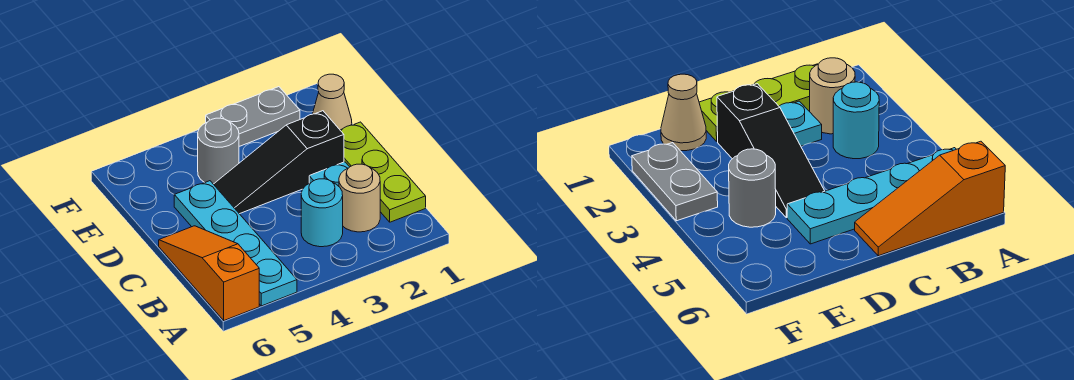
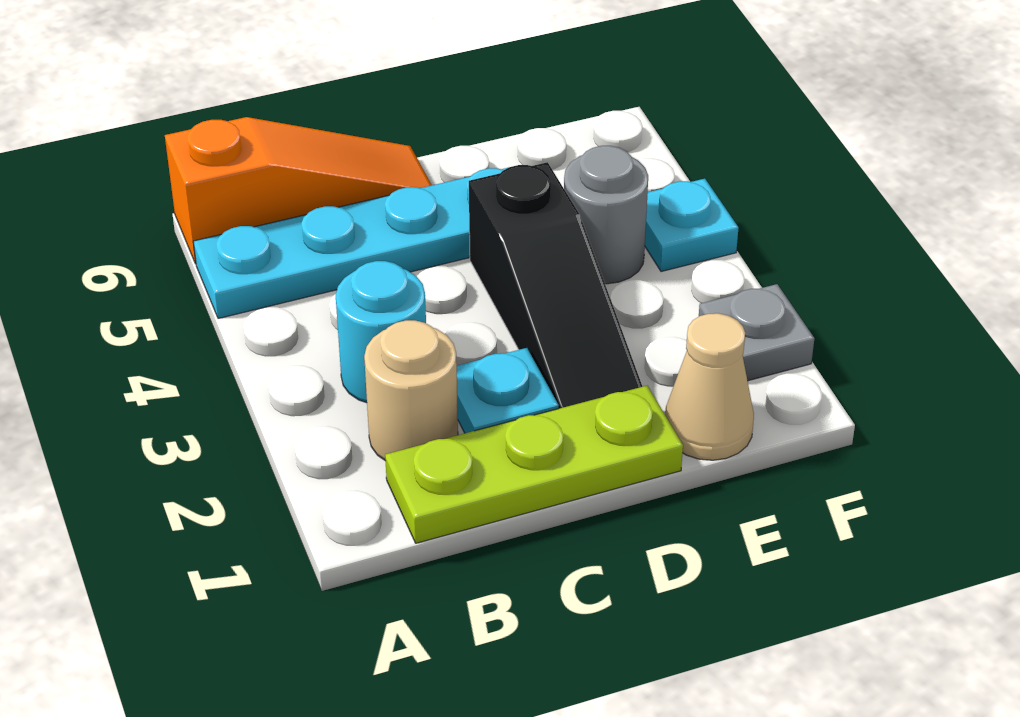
black slope D2:D4 level 1 top 2 -> black slope D2:D4 level 1 top 4
grey plate F2:F3 level 1 -> grey plate F2 level 1
none -> cyan plate F4 level 1

